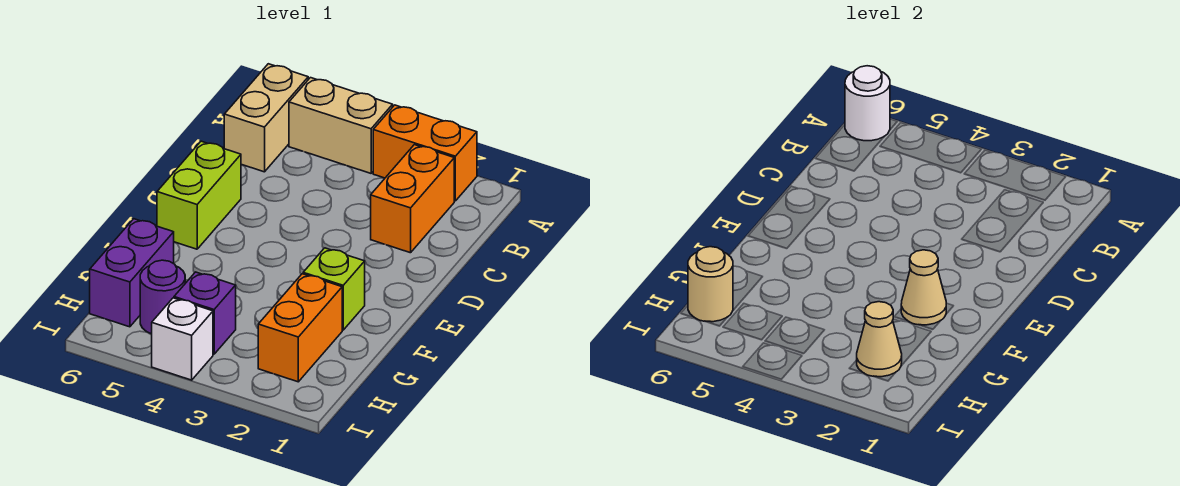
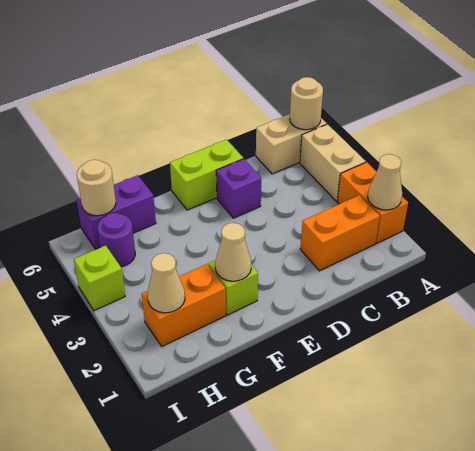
none -> tan cone A2 level 2
white round brick A6 level 2 -> tan round brick A6 level 2
purple brick H4 level 1 -> purple brick D5 level 1
white brick I4 level 1 -> lime brick I4 level 1

